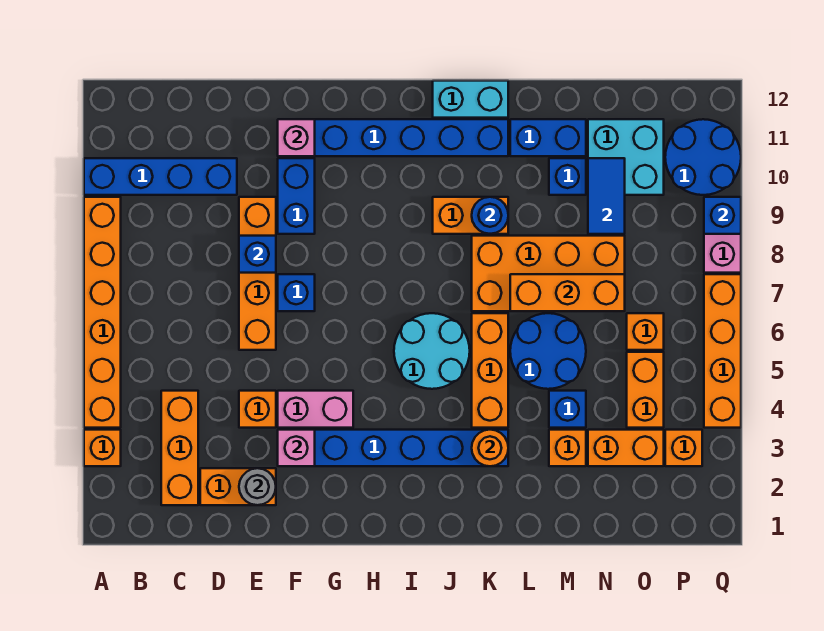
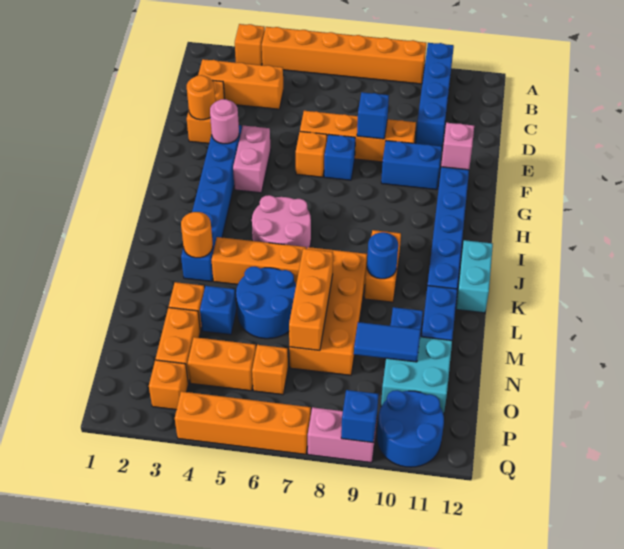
grey round brick E2 level 2 -> orange round brick E2 level 2
orange brick E4 level 1 -> orange brick F6 level 1
pink brick F3 level 2 -> pink round brick F3 level 2
cyan round brick I5:J6 level 1 -> pink round brick I5:J6 level 1

